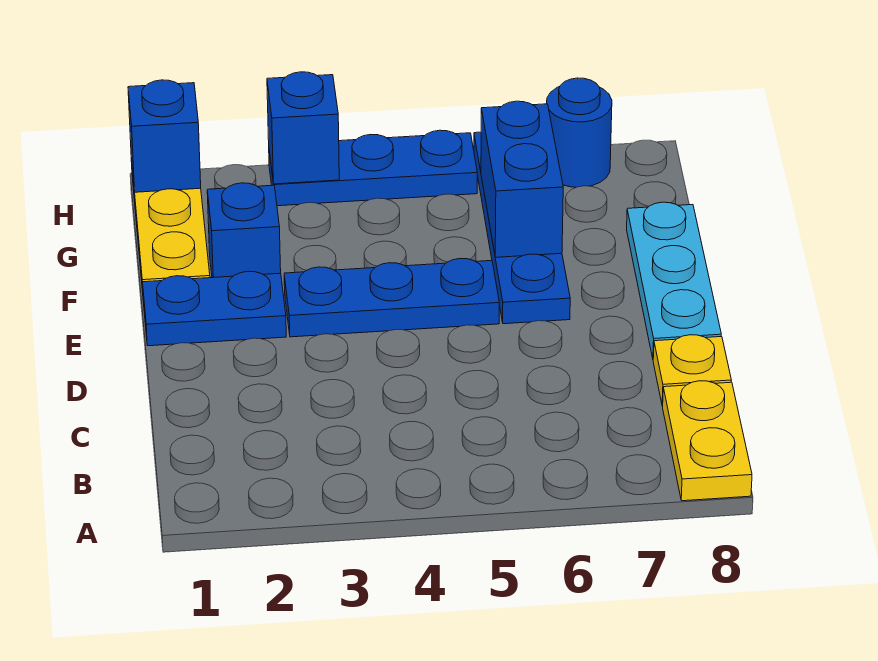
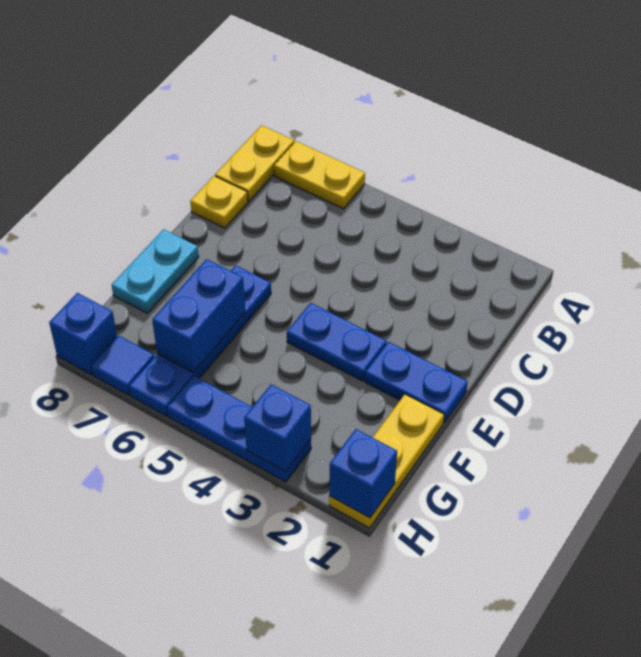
none -> yellow plate A6:A7 level 1
cyan plate D8:F8 level 1 -> cyan plate E8:F8 level 1
blue plate E3:E5 level 1 -> blue plate E3:E4 level 1
blue brick F2 level 1 -> blue brick H8 level 1
blue round brick H7 level 1 -> blue tile H7 level 1

